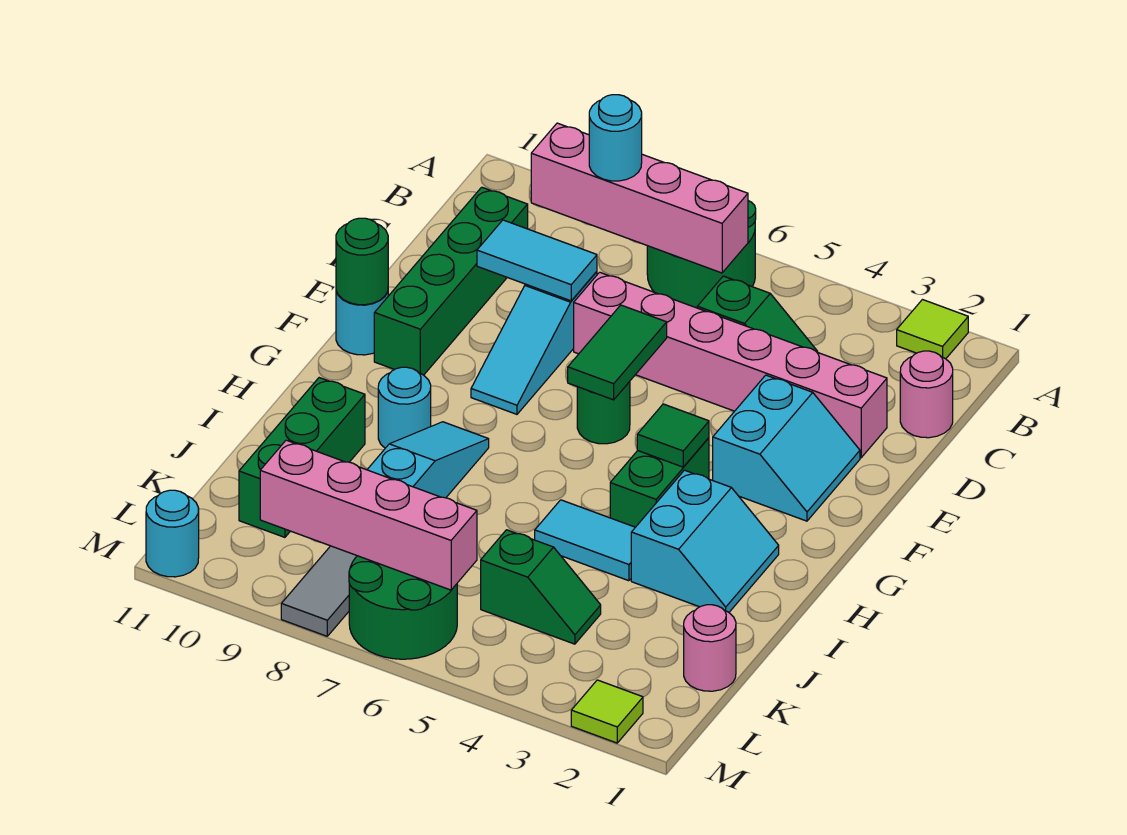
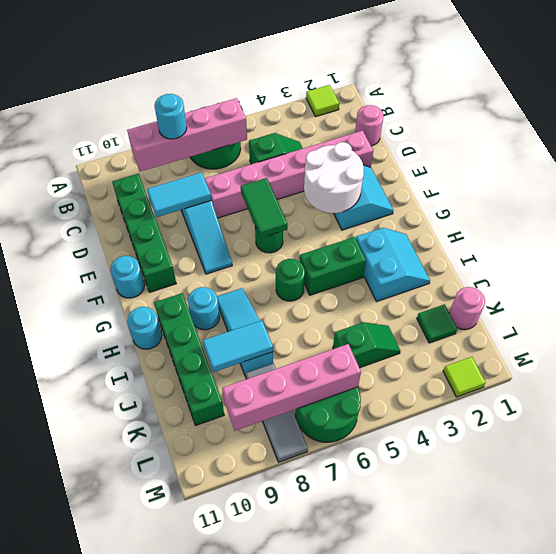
none -> white round brick E3:F4 level 2
green round brick F11 level 2 -> green round brick H6 level 1
green brick G4:H4 level 1 -> green brick H4:H5 level 1
green tile G4 level 2 -> green tile K2 level 1
cyan tile I4:I5 level 1 -> cyan tile J8:J9 level 2
green brick I10:K10 level 1 -> green brick H10:K10 level 1
cyan round brick M11 level 1 -> cyan round brick H11 level 1

